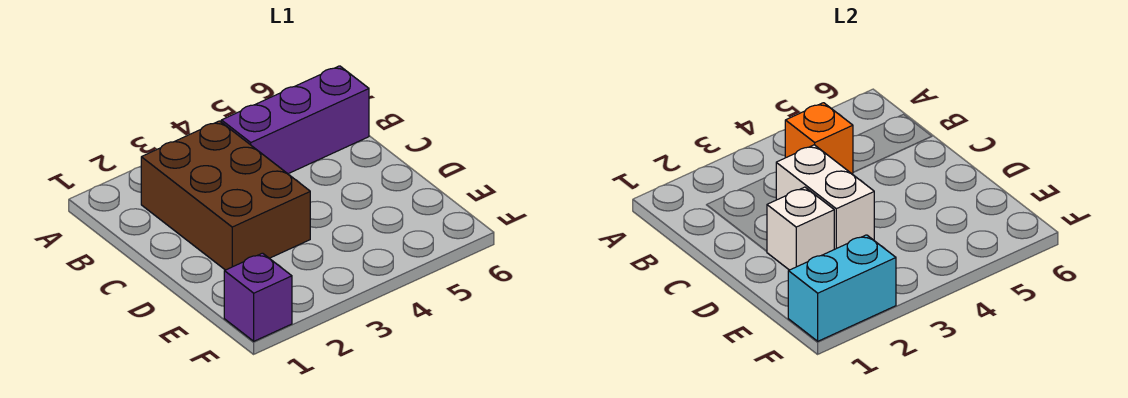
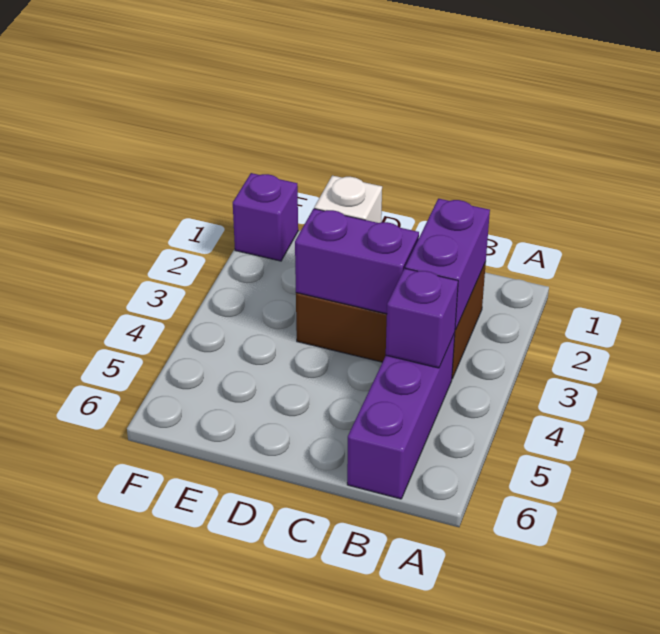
none -> purple brick B2:B3 level 2
orange brick B4 level 2 -> purple brick B4 level 2
white brick C3:D3 level 2 -> purple brick C3:D3 level 2
cyan brick F1:F2 level 2 -> none

